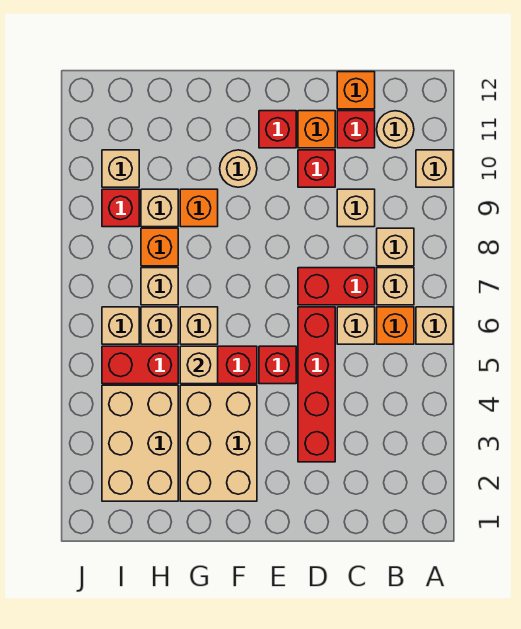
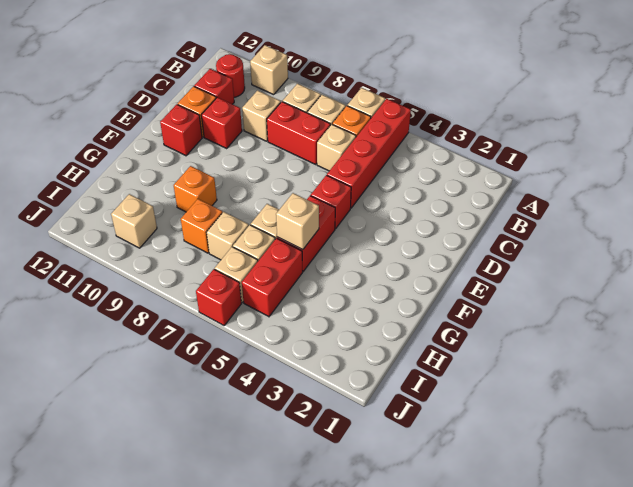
tan round brick B11 level 1 -> red round brick B11 level 1
red brick C7:D7 level 1 -> red brick C7:C8 level 1
orange brick C12 level 1 -> none
red brick D3:D6 level 1 -> red brick A5:D5 level 1
tan brick F2:G4 level 1 -> none
tan round brick F10 level 1 -> none
tan brick H2:I4 level 1 -> none
tan brick H9 level 1 -> none
red brick I9 level 1 -> red brick J6 level 1

